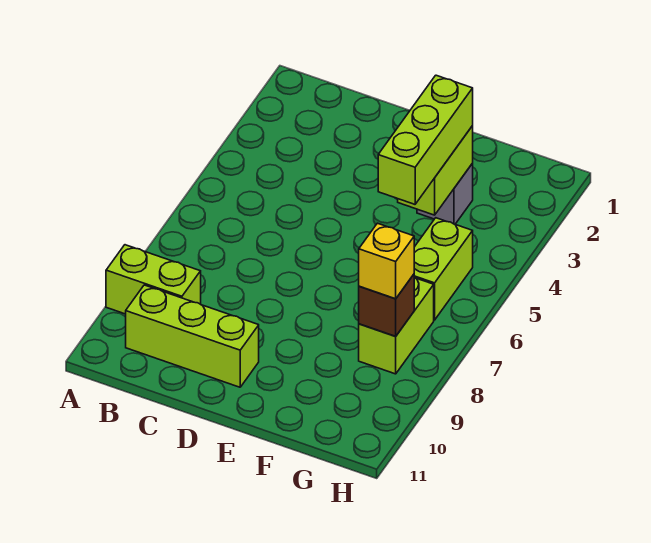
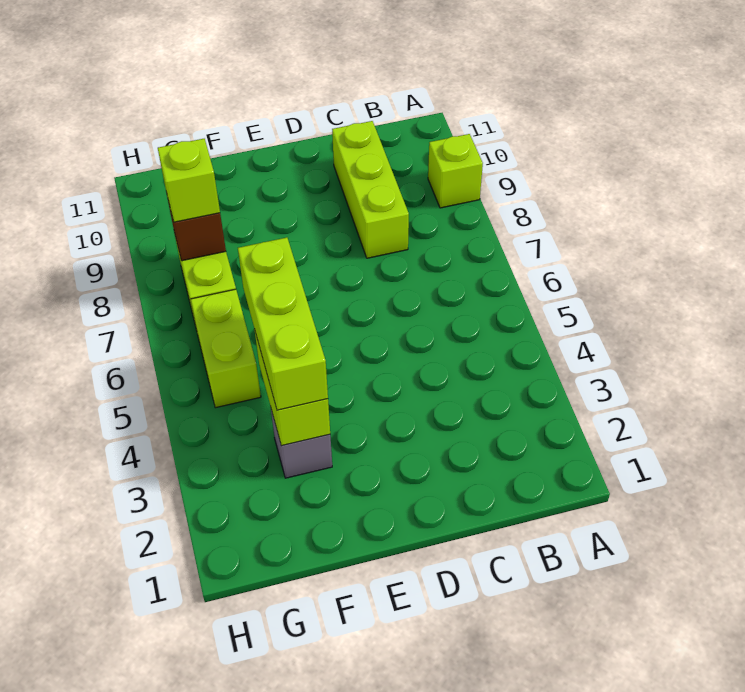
lime brick A9:B9 level 1 -> lime brick A9 level 1
lime brick B10:D10 level 1 -> lime brick C8:C10 level 1
yellow brick G8 level 3 -> lime brick G8 level 3

